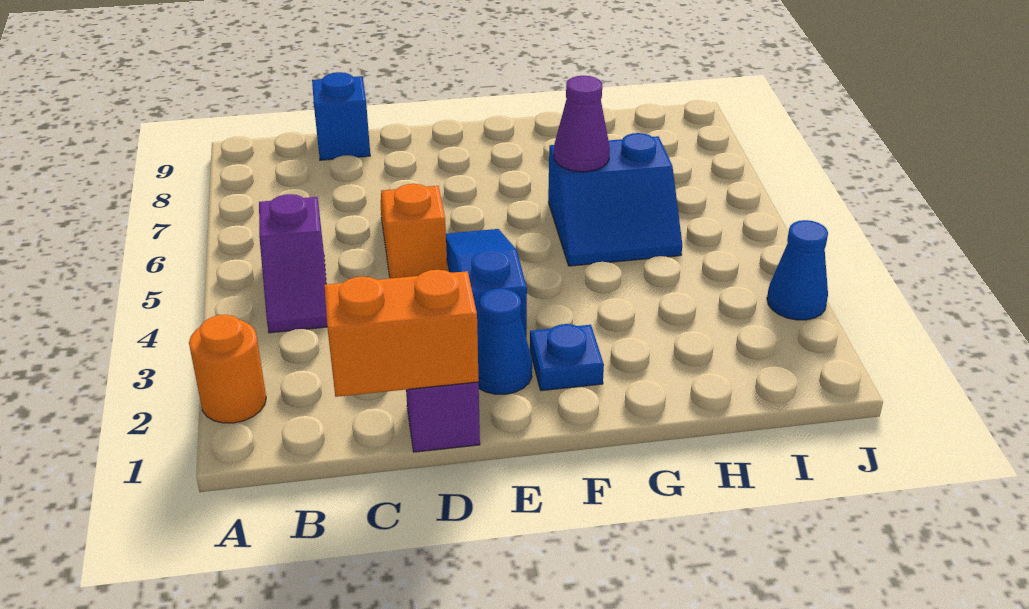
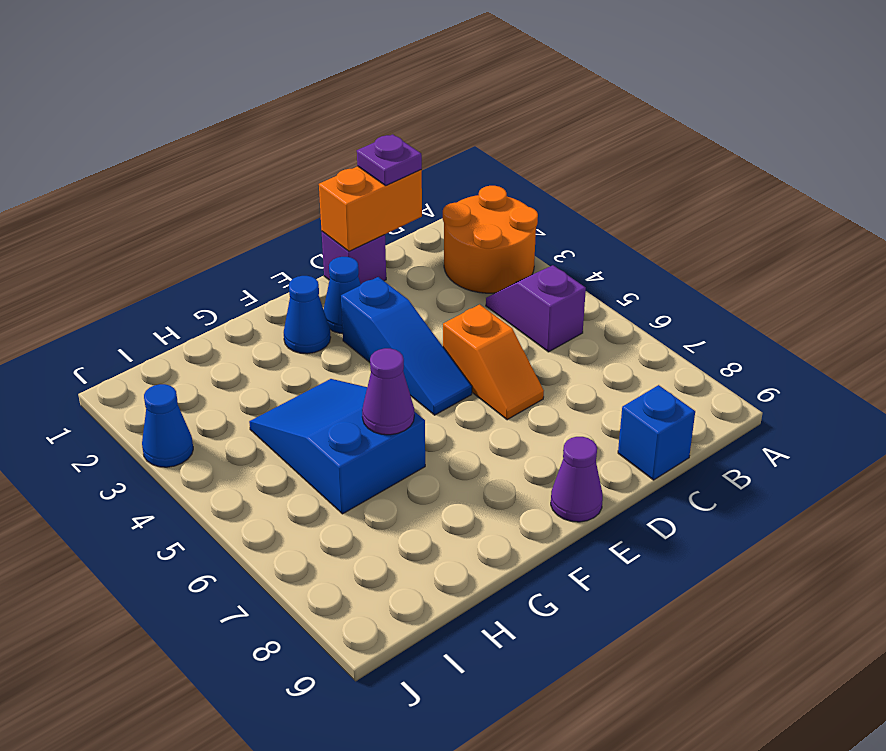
orange round brick A2 level 1 -> orange round brick A2:B3 level 1
none -> purple plate C1 level 3
none -> purple cone E9 level 1
blue plate F2 level 1 -> blue cone F2 level 1
blue slope G5:H6 level 1 top 6 -> blue slope G4:H6 level 1 top 6

